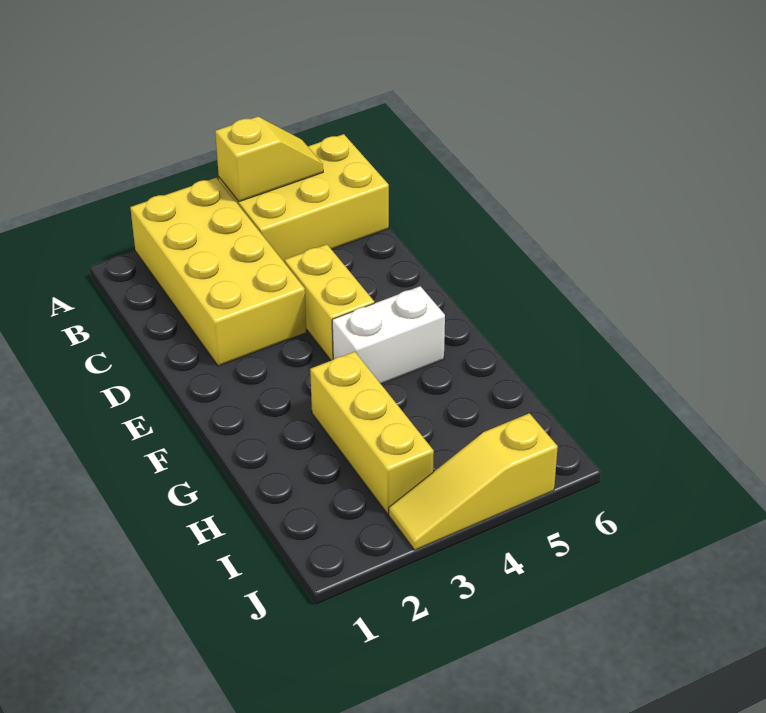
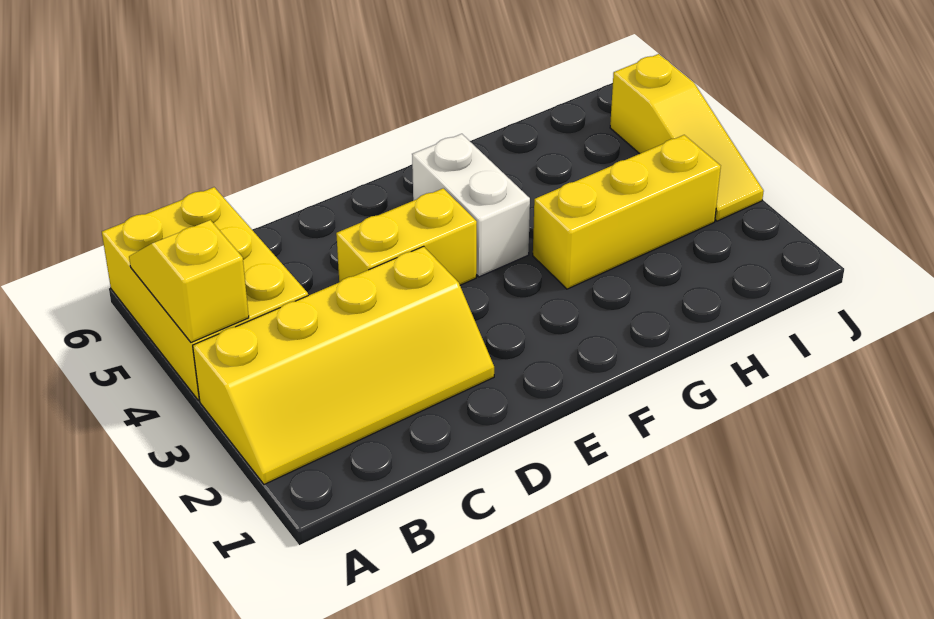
yellow brick A2:D3 level 1 -> yellow slope A2:D3 level 1 top 3

